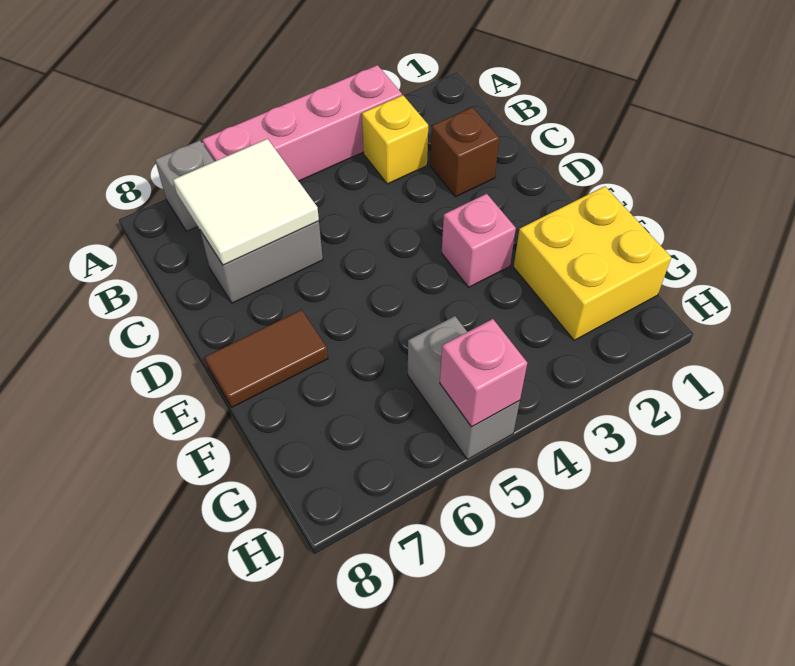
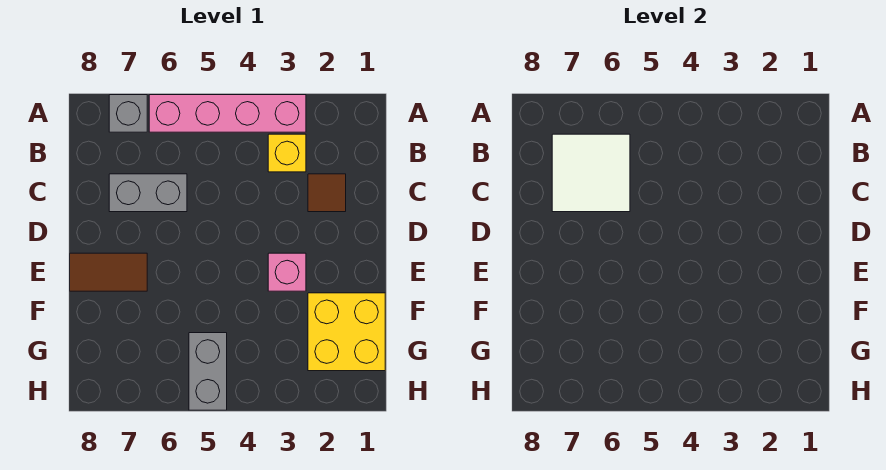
brown brick C2 level 1 -> brown tile C2 level 1
pink brick H5 level 2 -> none

